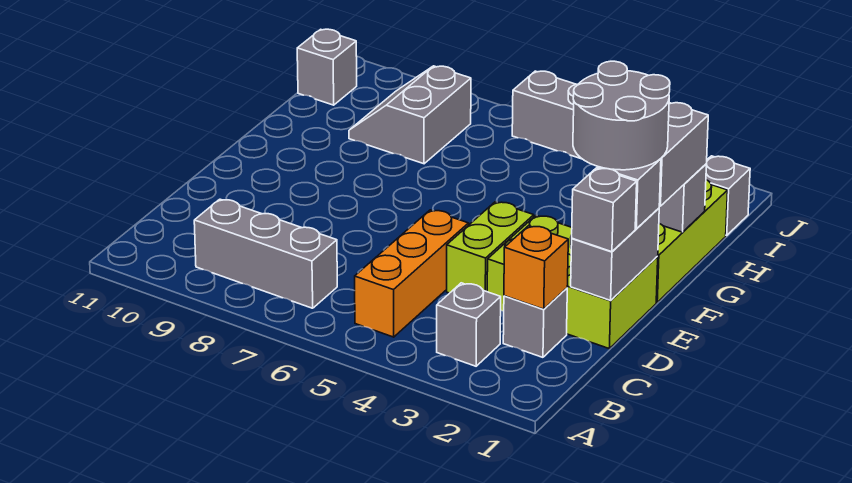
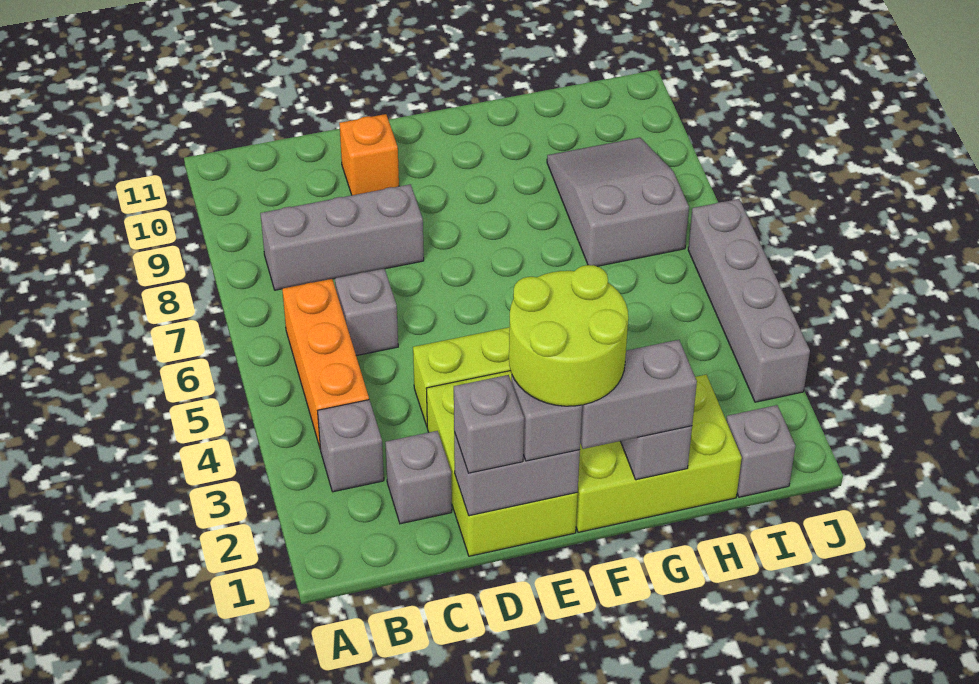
orange brick B5:D5 level 1 -> orange brick B4:B6 level 1
grey brick B7:B9 level 1 -> grey brick B8:D8 level 1
orange brick C2 level 2 -> orange brick D10 level 1
grey round brick E1:F2 level 4 -> lime round brick E1:F2 level 4
grey slope H8:I9 level 1 top 8 -> grey slope H7:I9 level 1 top 7
grey brick I11 level 1 -> grey brick C6 level 1

